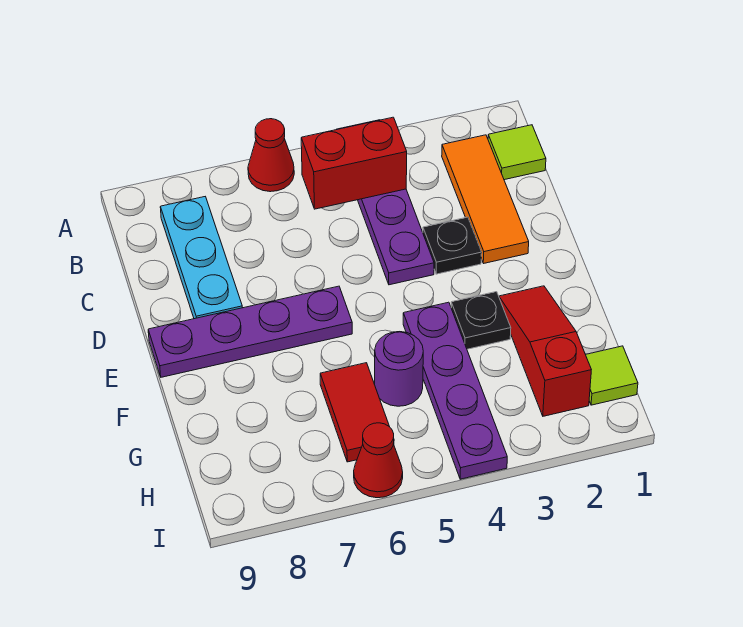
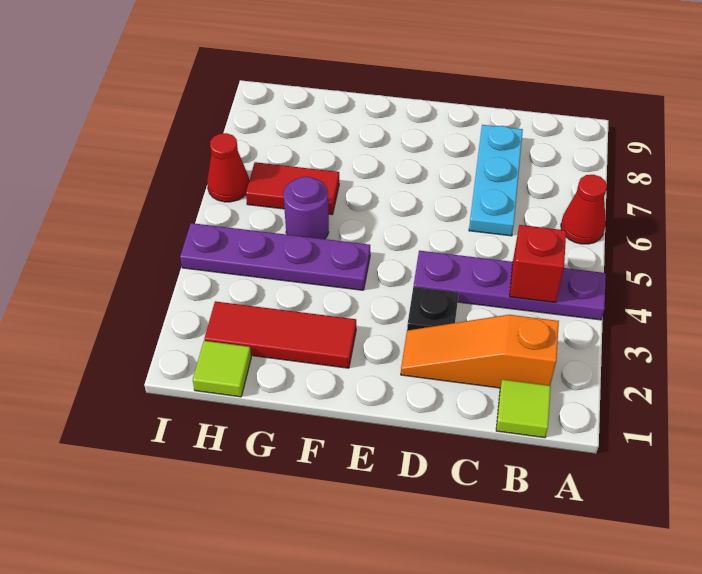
orange tile B2:D2 level 1 -> orange slope B2:D2 level 1 top B
red brick B4:B5 level 2 -> red brick B4 level 2
cyan plate B8:D8 level 1 -> cyan plate C6:C8 level 1
purple plate E6:E9 level 1 -> none
red slope F2:H2 level 1 top H -> red tile F2:H2 level 1
black plate F3 level 1 -> none

